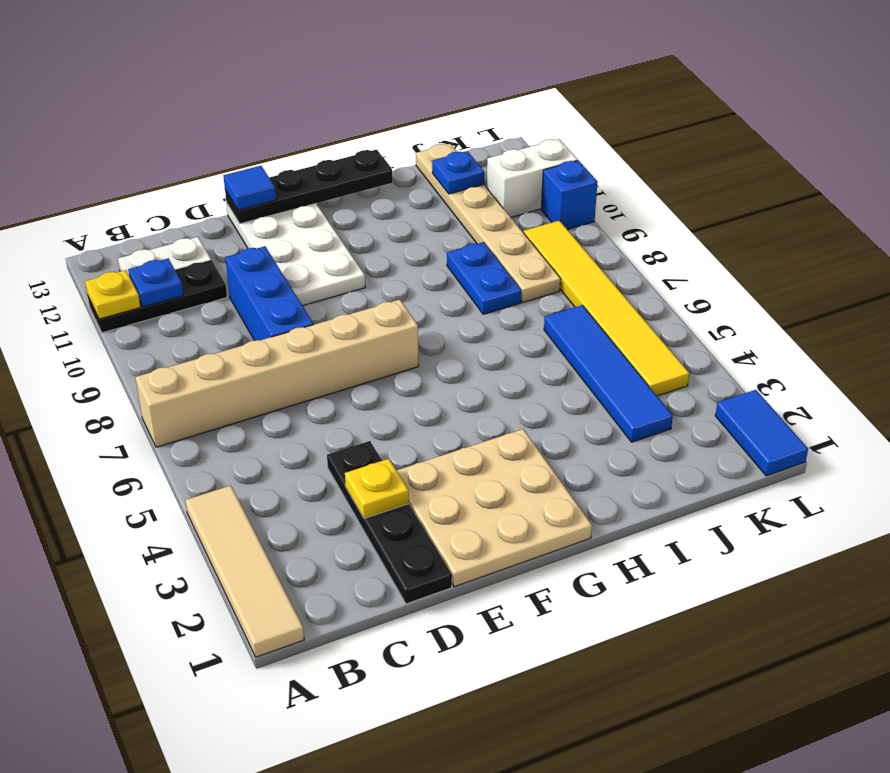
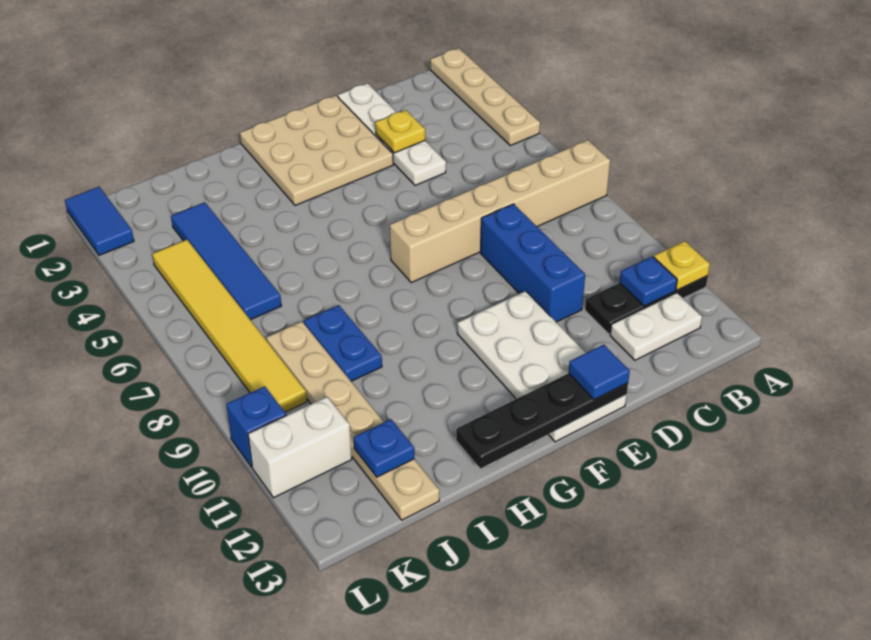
tan tile A1:A4 level 1 -> tan plate A1:A4 level 1
black plate D1:D4 level 1 -> white plate D1:D4 level 1

